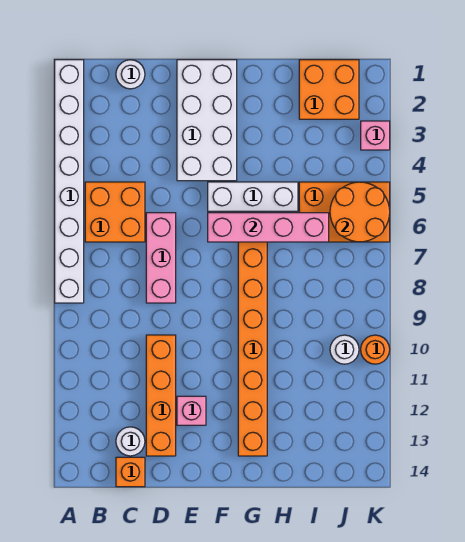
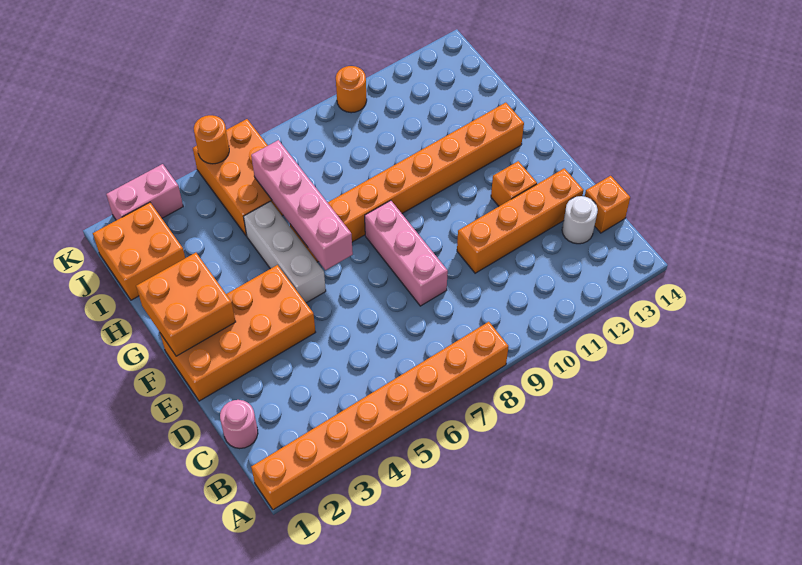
white brick A1:A8 level 1 -> orange brick A1:A8 level 1
orange brick B5:C6 level 1 -> orange brick F1:G2 level 2
white round brick C1 level 1 -> pink round brick C1 level 1
pink brick D6:D8 level 1 -> pink brick D8:F8 level 1
white brick E1:F4 level 1 -> orange brick E1:F4 level 1
pink brick E12 level 1 -> orange brick E12 level 1
orange round brick J5:K6 level 2 -> orange round brick K5 level 2
white round brick J10 level 1 -> none
pink brick K3 level 1 -> pink brick K2:K3 level 1

